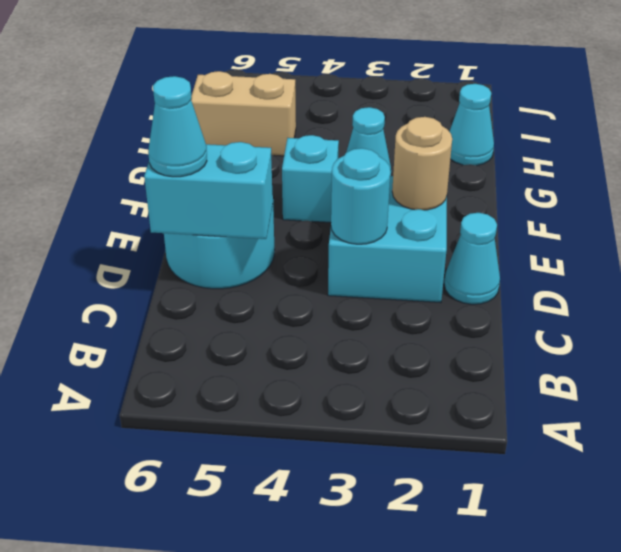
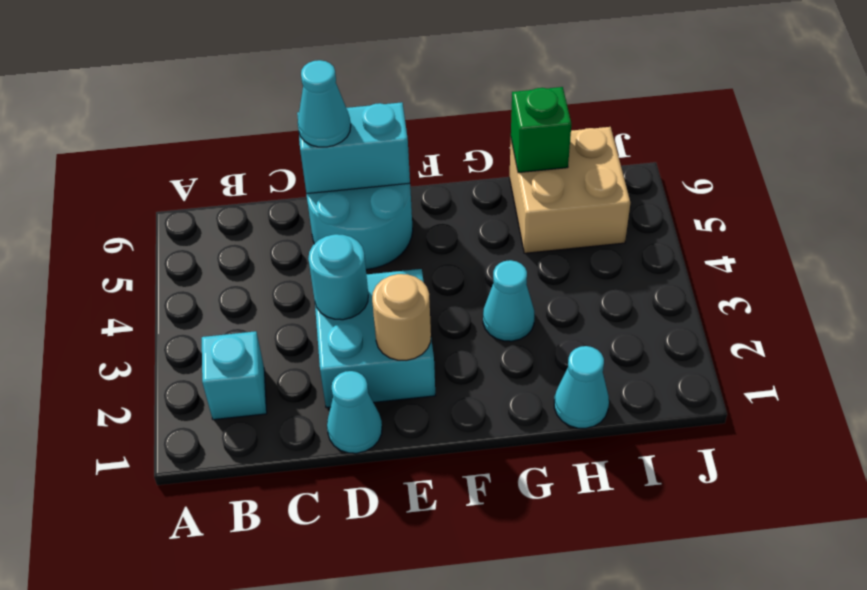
cyan brick D5:D6 level 2 -> cyan brick D6:E6 level 2
cyan brick F4 level 1 -> cyan brick B2 level 1
tan brick H5:H6 level 1 -> tan brick H5:I6 level 1
none -> green brick H6 level 2

